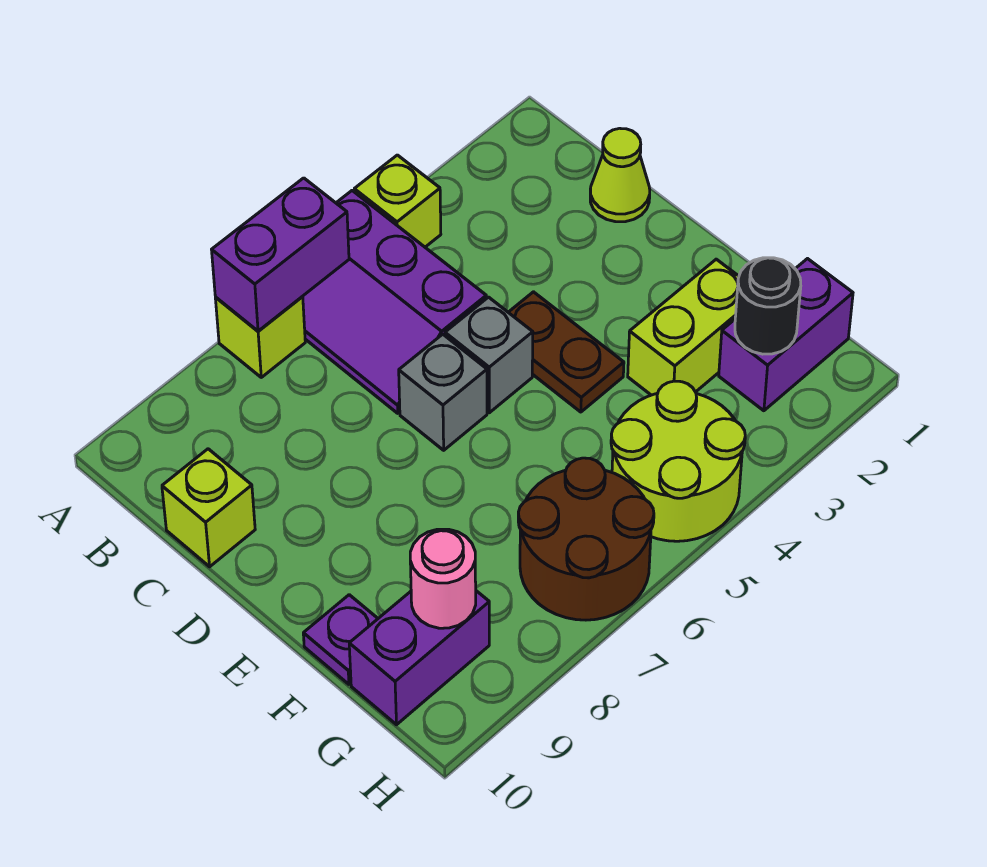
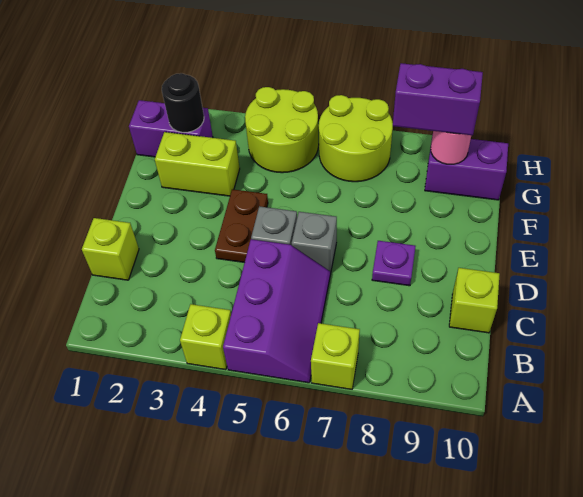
purple brick A6:A7 level 2 -> purple brick G8:G9 level 3
lime cone C1 level 1 -> lime brick C1 level 1
purple plate F10 level 1 -> purple plate D8 level 1
brown round brick G6:H7 level 1 -> lime round brick G6:H7 level 1

